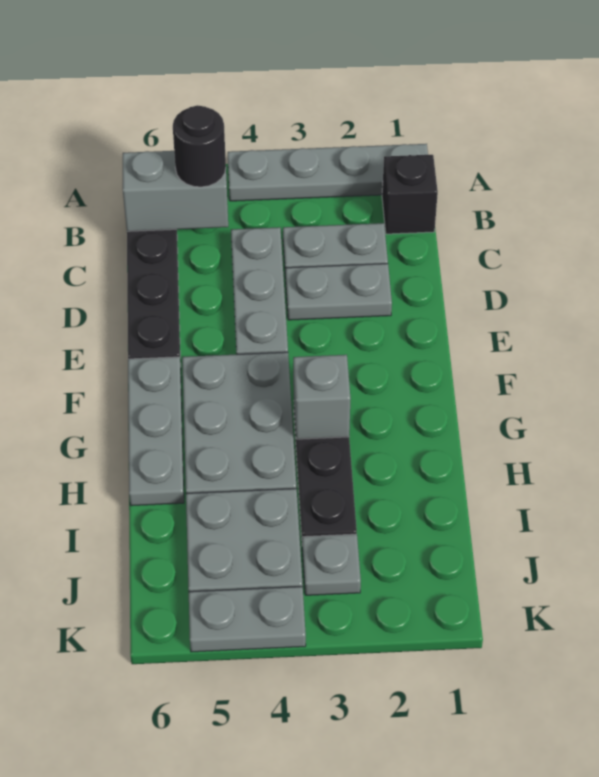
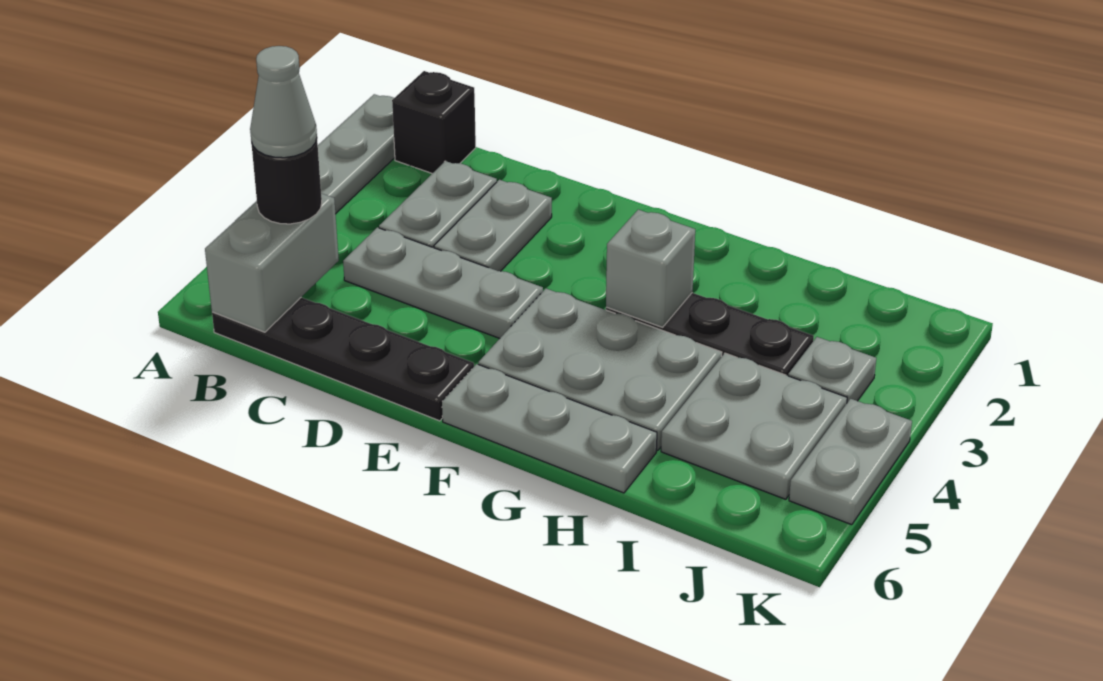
none -> grey cone B5 level 4

